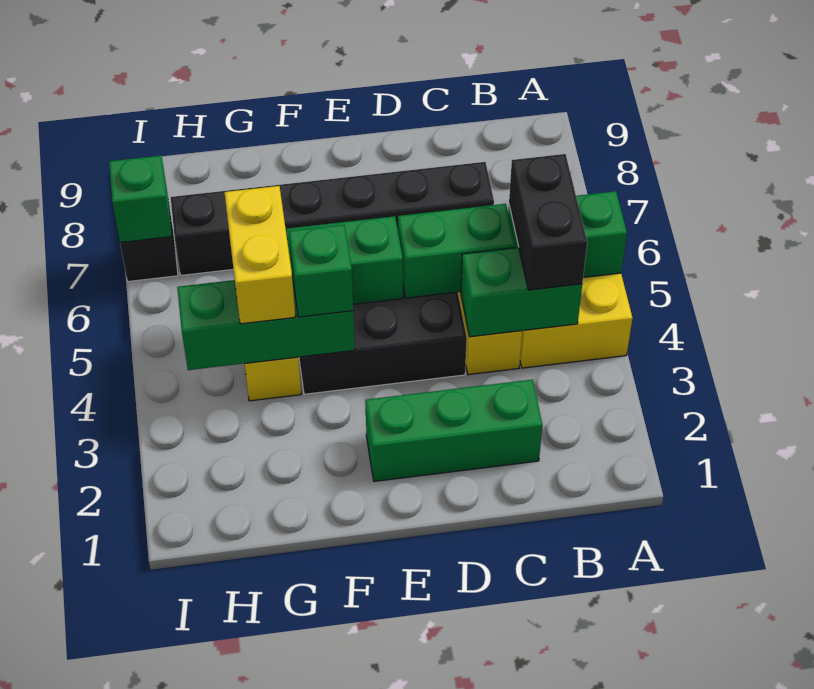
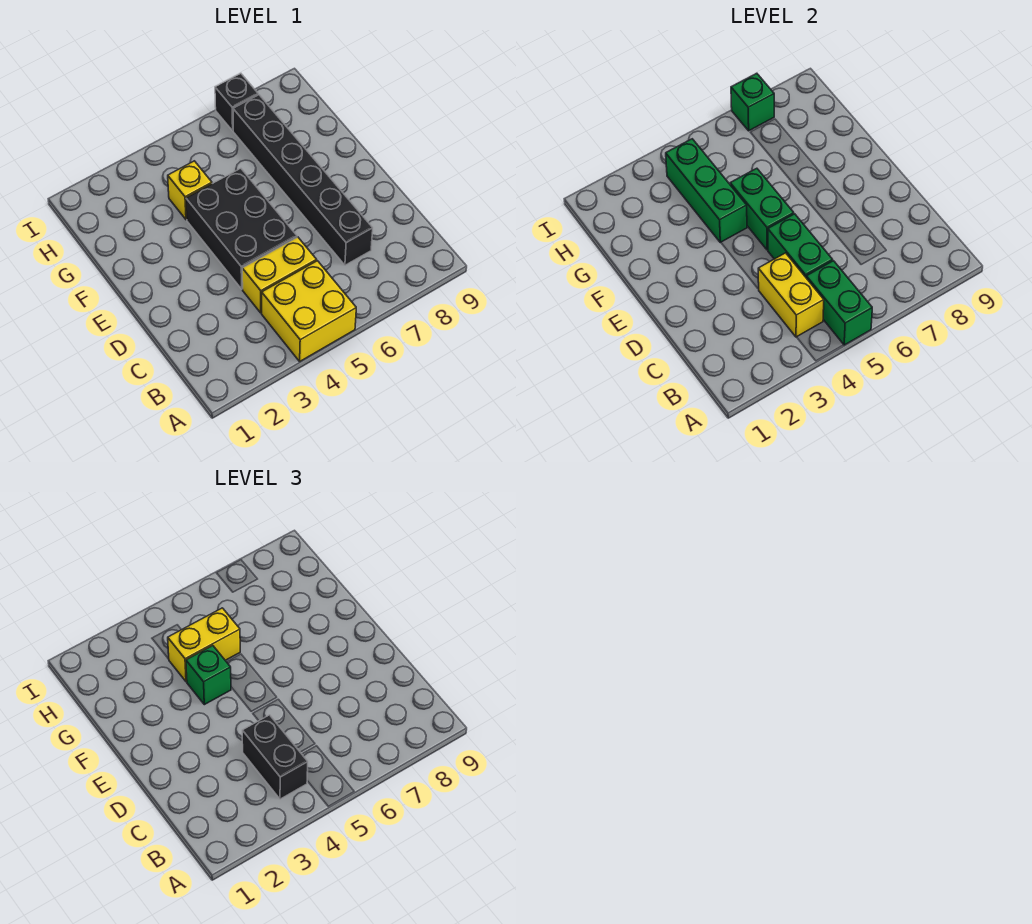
green brick B4:C4 level 2 -> yellow brick B4:C4 level 2
black brick B4:B5 level 3 -> black brick B4:C4 level 3
green brick C2:E2 level 1 -> none

